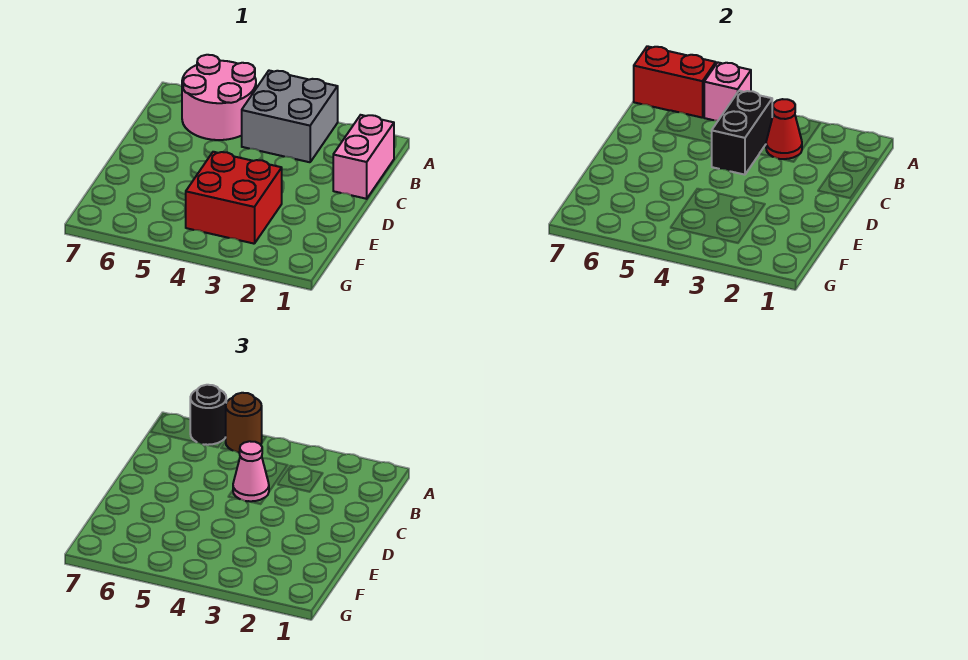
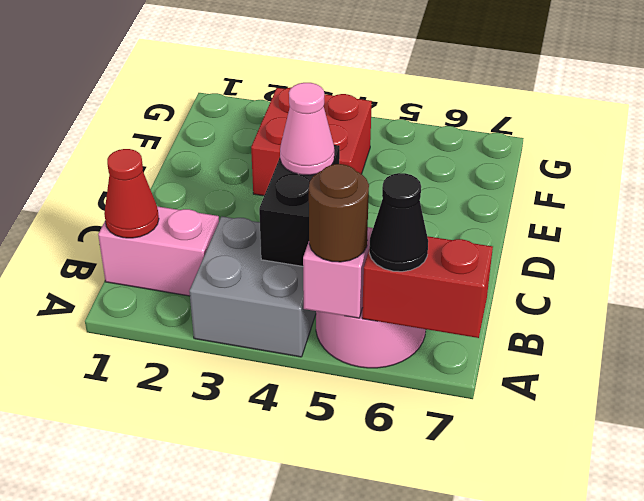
black round brick A6 level 3 -> black cone A6 level 3
pink brick B1:C1 level 1 -> pink brick B1:B2 level 1
red cone B3 level 2 -> red cone B1 level 2

